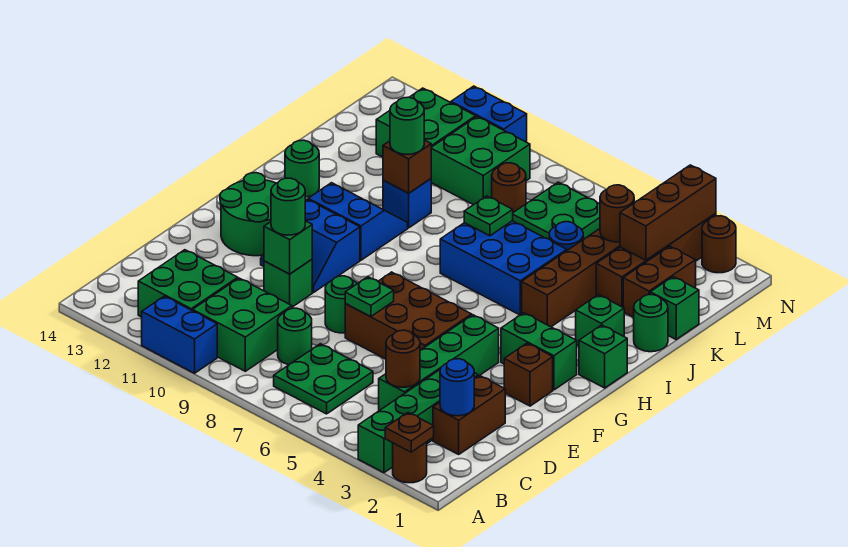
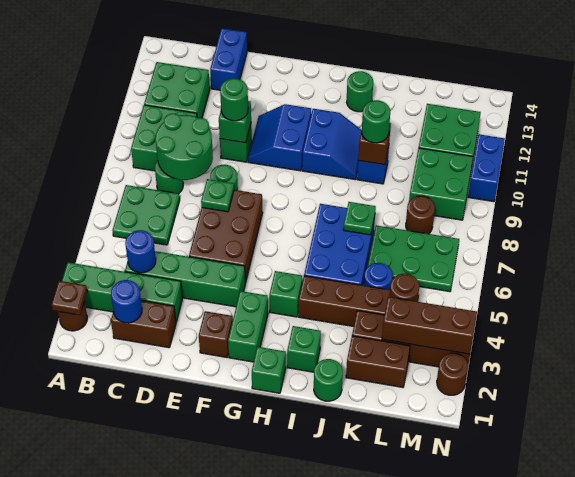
blue brick A10:A11 level 1 -> blue brick D13:D14 level 1
brown round brick C4 level 2 -> blue round brick C4 level 2
green round brick F12:G13 level 1 -> green round brick C8:D9 level 2
green brick K1 level 1 -> green brick H4 level 1
green plate L6:M7 level 1 -> green plate K6:M7 level 1

